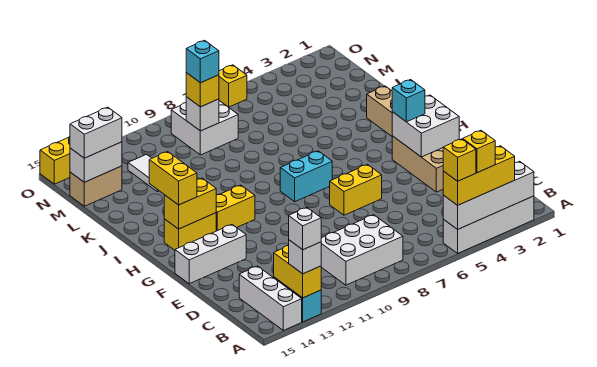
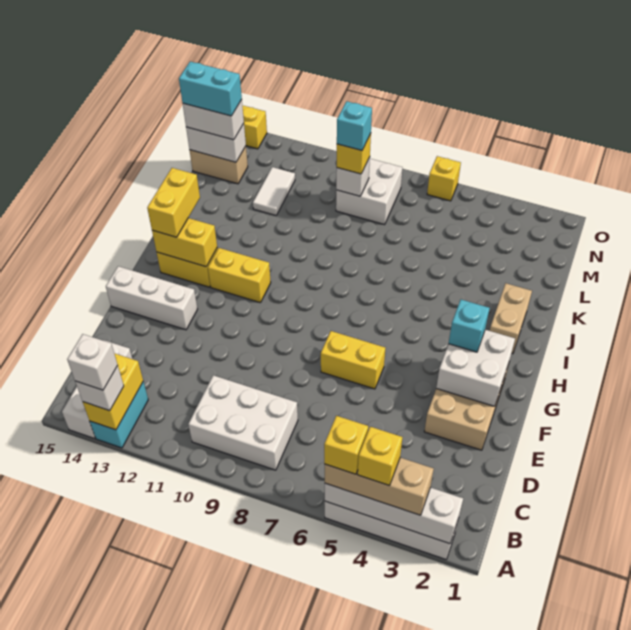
yellow brick A3:A5 level 3 -> tan brick A3:A5 level 3
cyan brick H7:H8 level 1 -> cyan brick M14:M15 level 4

